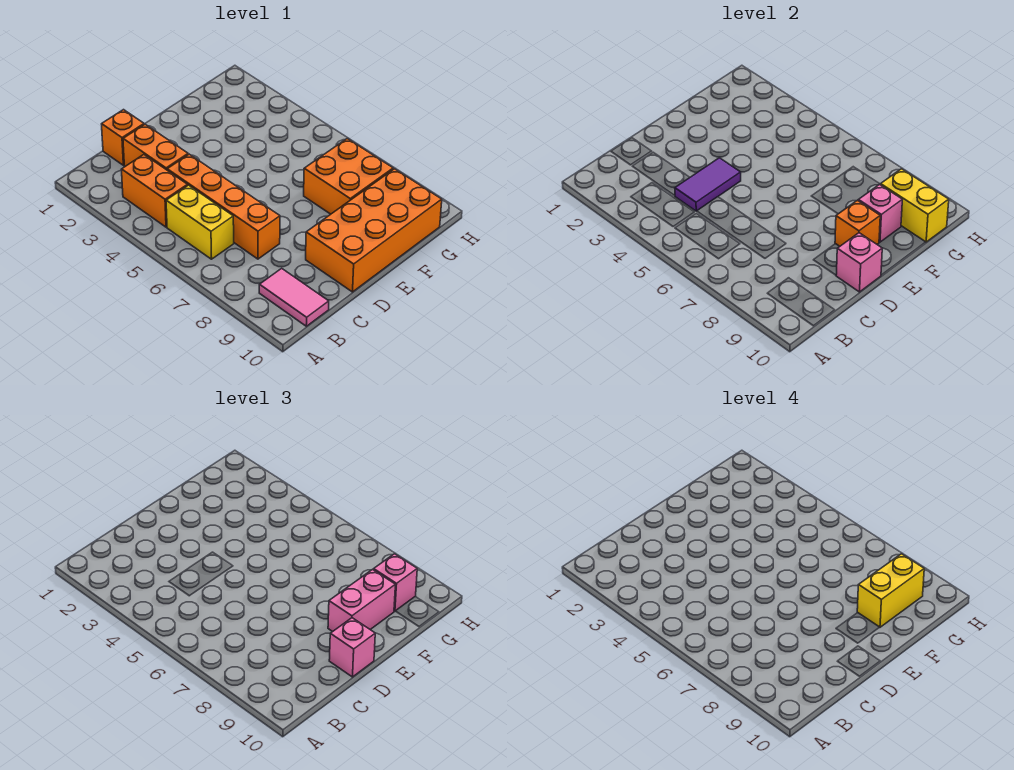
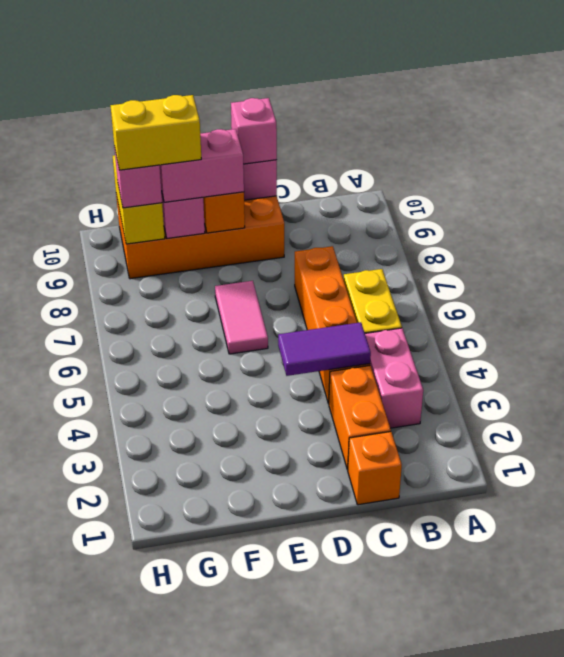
orange brick B3:B4 level 1 -> pink brick B3:B4 level 1
pink tile B9:B10 level 1 -> pink tile E6:E7 level 1
orange brick F7:G8 level 1 -> none

